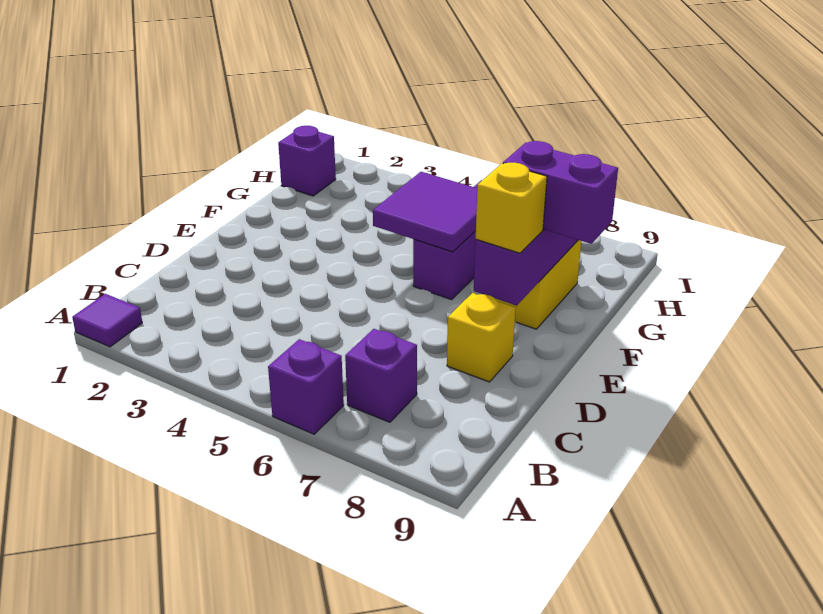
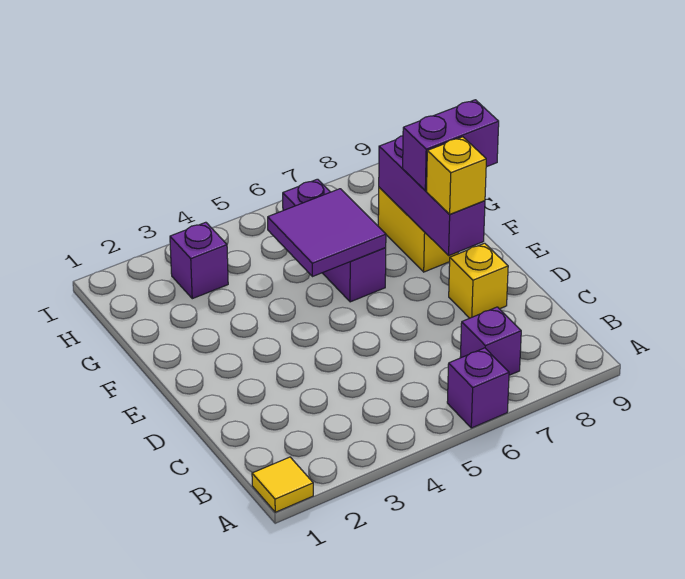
purple tile A1 level 1 -> yellow tile A1 level 1
purple brick H1 level 1 -> purple brick H3 level 1

